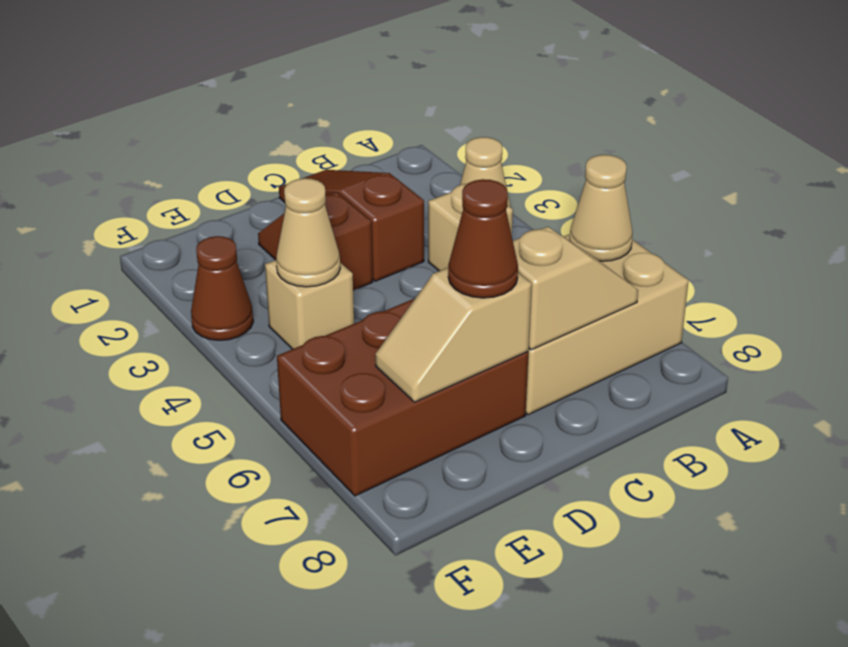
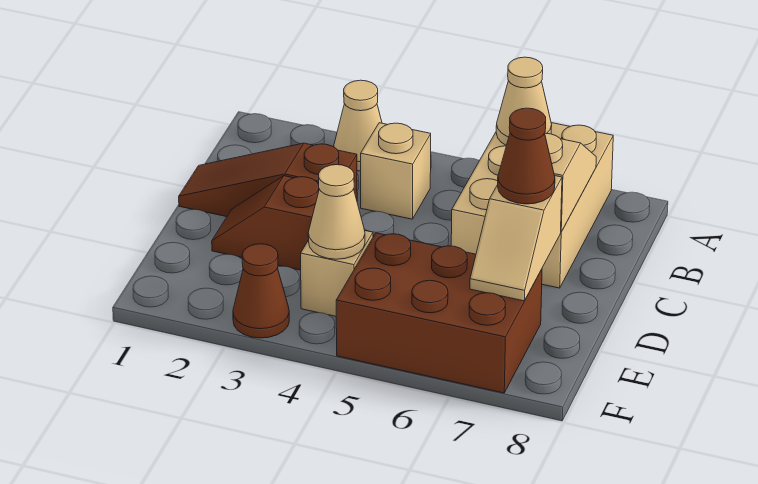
brown brick D6:F7 level 1 -> brown brick E5:F7 level 1

